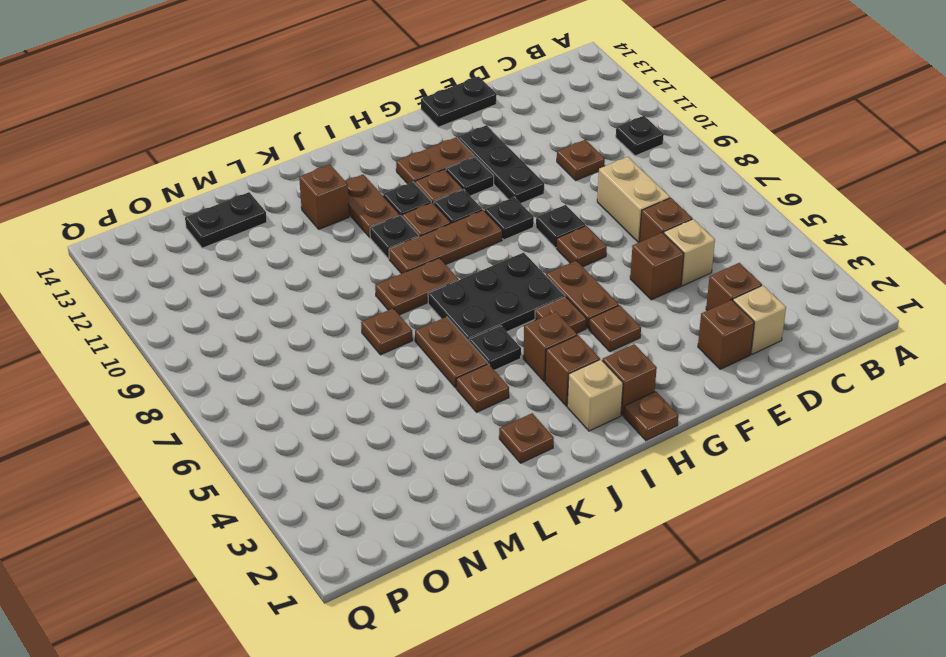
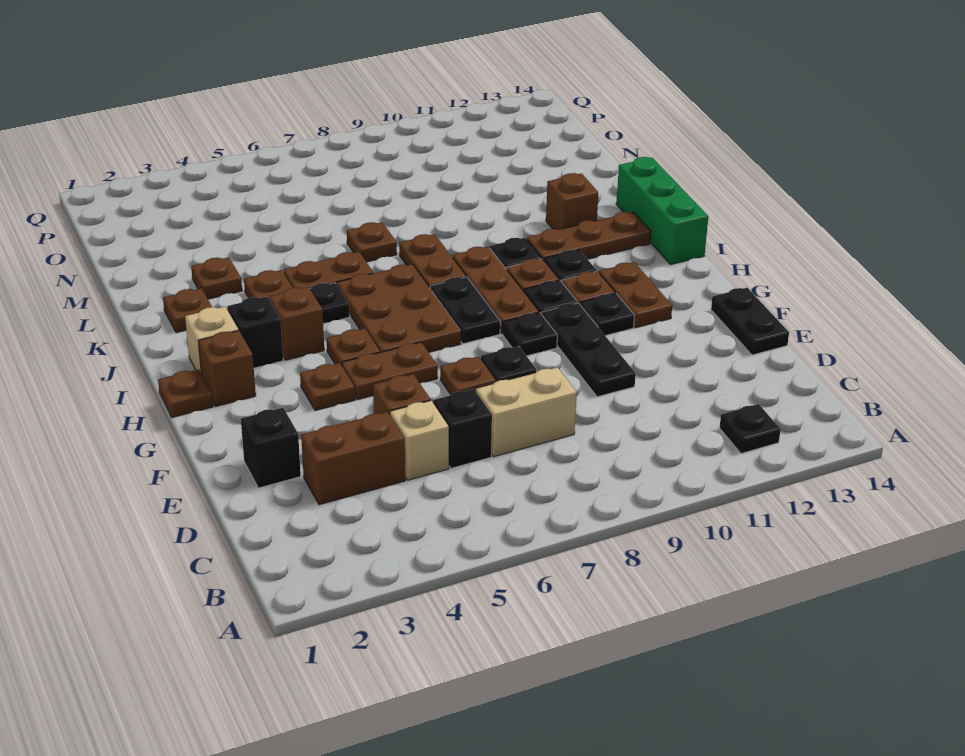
black plate B10 level 1 -> black plate B12 level 1
tan brick D2 level 1 -> none
brown brick D3 level 1 -> brown brick D3:D4 level 1
brown brick D6 level 1 -> black brick D6 level 1
brown plate D10 level 1 -> brown plate L3 level 1
brown brick E2 level 1 -> black brick E2 level 1
black plate F10:F12 level 1 -> black plate E10:G10 level 1
black plate H6:J7 level 1 -> brown plate H6:J7 level 1
brown brick I3 level 1 -> black brick I3 level 1
none -> green brick I14:K14 level 1
brown plate J11:J12 level 1 -> brown plate J11:J13 level 1
black plate M13:N13 level 1 -> black plate H8:I8 level 1

